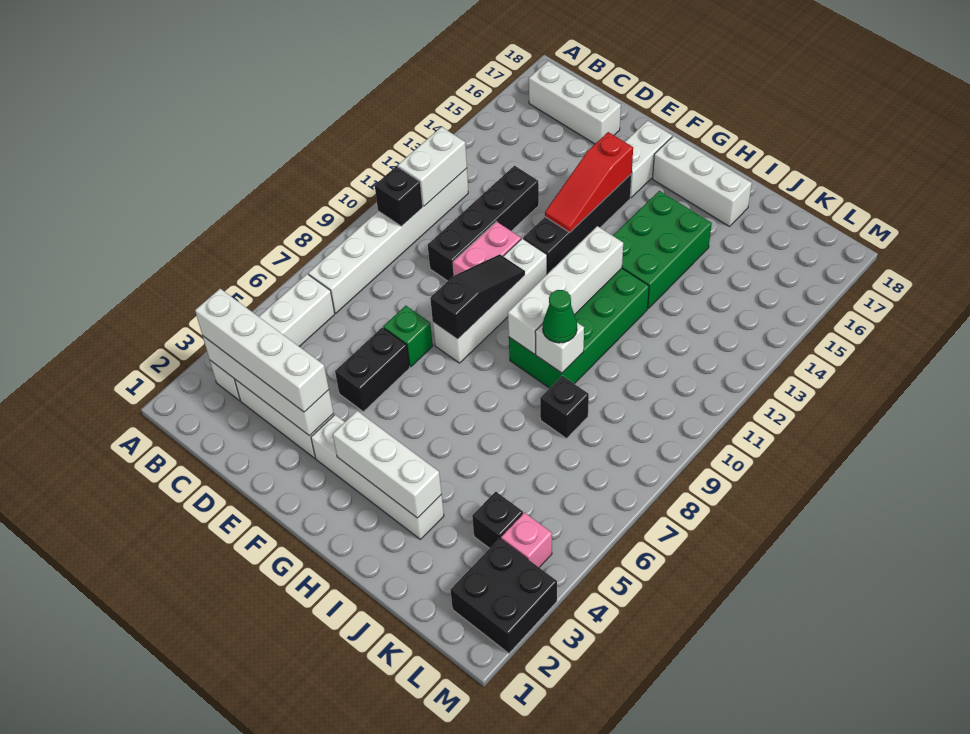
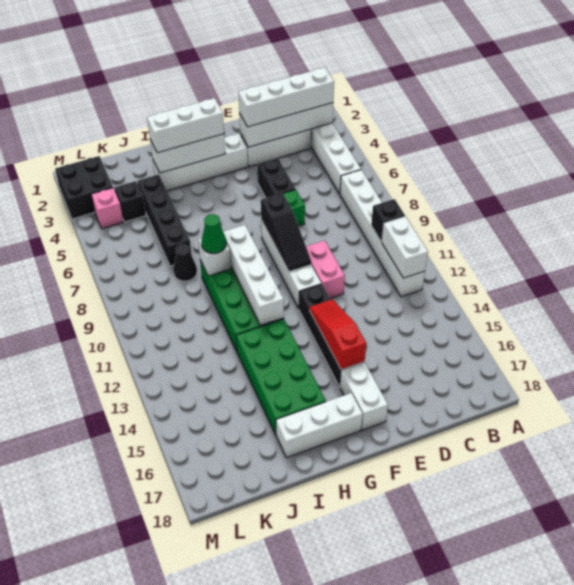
white brick B17:D17 level 1 -> white brick G3:I3 level 3
black brick D10:D13 level 1 -> black brick J4:J7 level 1
green brick H13:I15 level 1 -> green brick H13:I16 level 1
black brick J8 level 1 -> black cone J8 level 1

